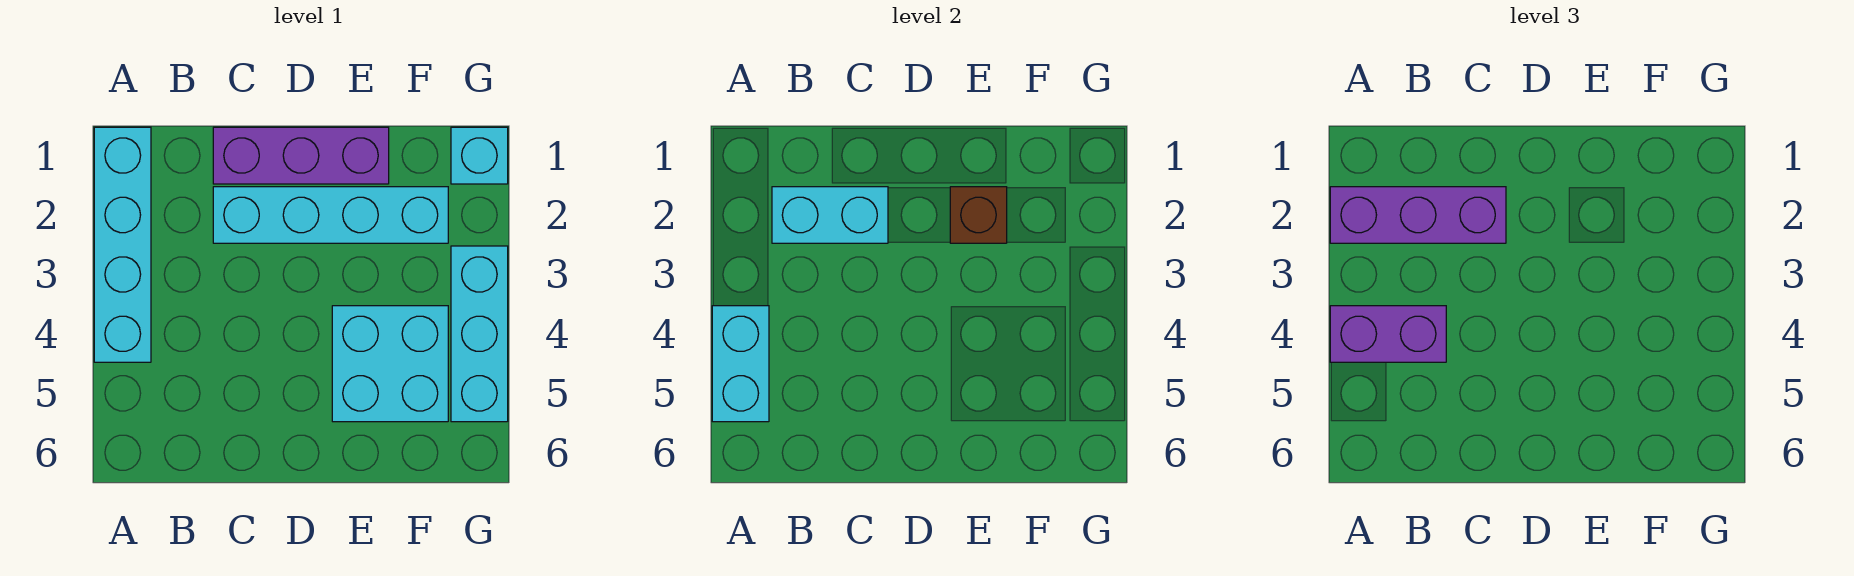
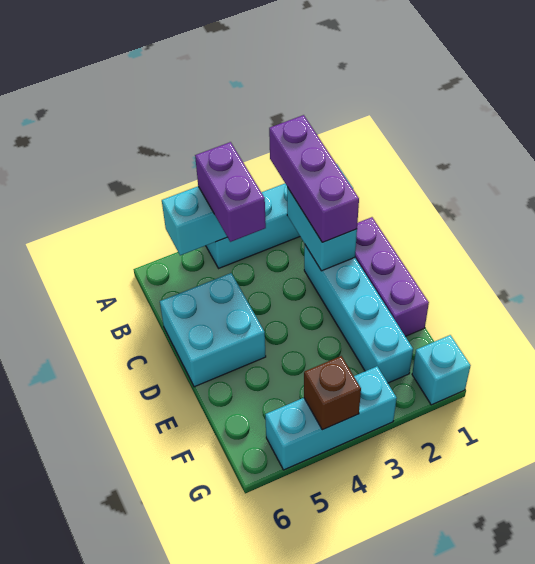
brown brick E2 level 2 -> brown brick G4 level 2
cyan brick E4:F5 level 1 -> cyan brick C5:D6 level 1

